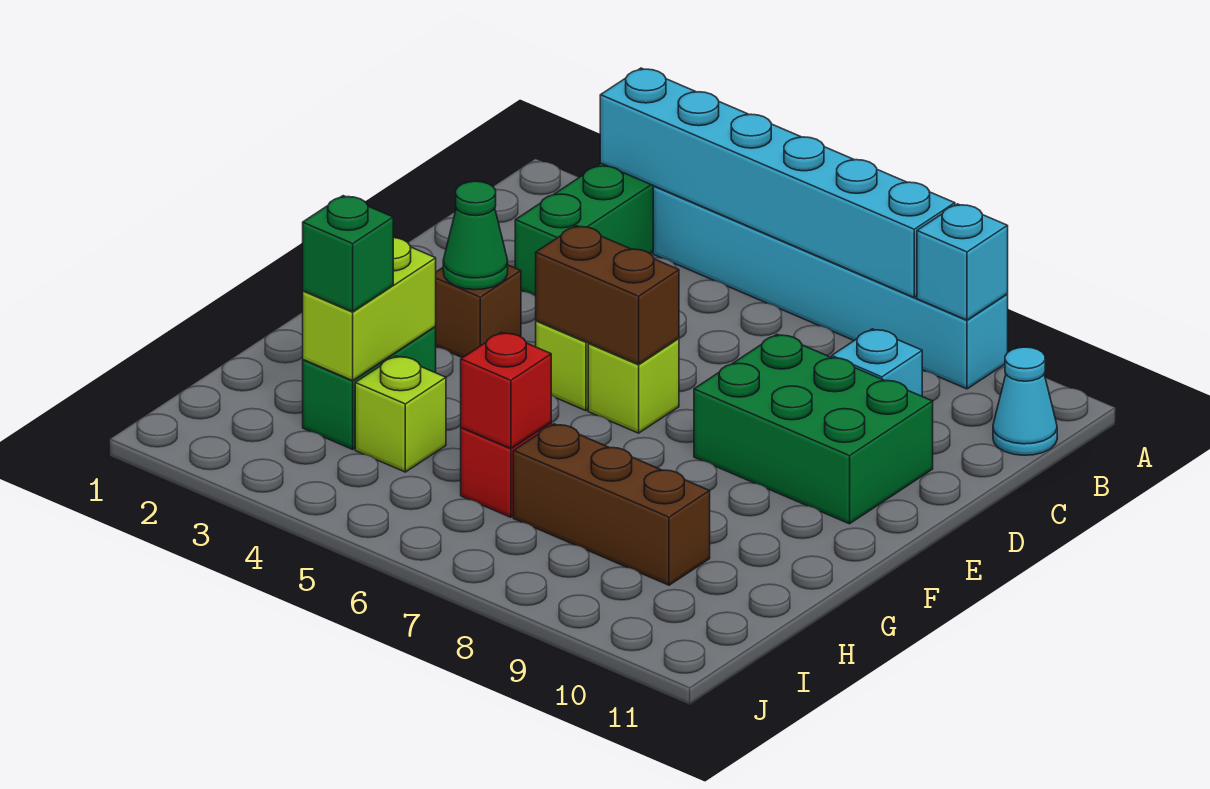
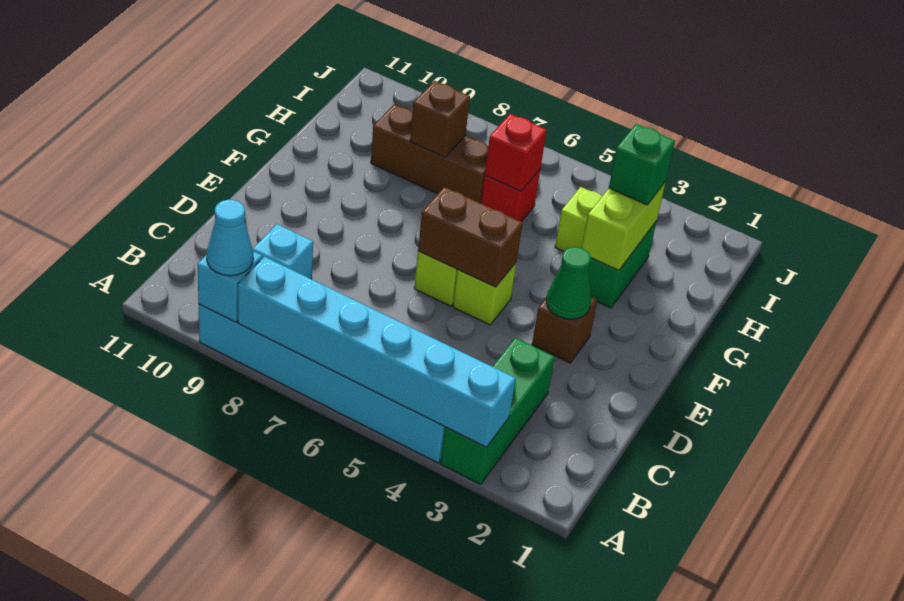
cyan cone B11 level 1 -> cyan cone A9 level 3
green brick D8:E10 level 1 -> none
none -> brown brick H8 level 2

